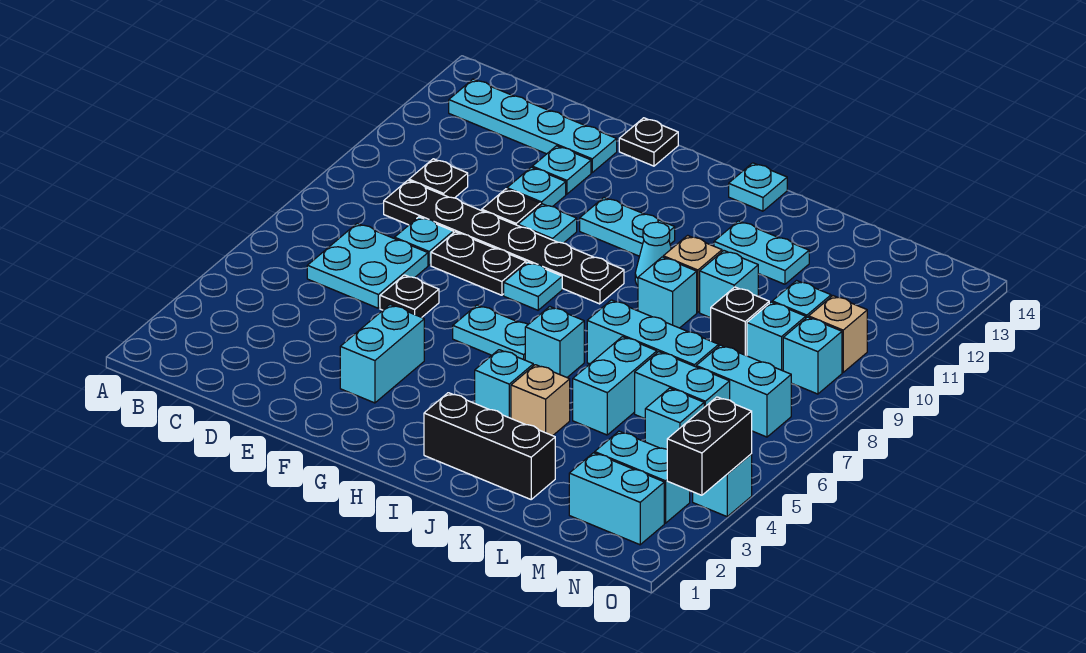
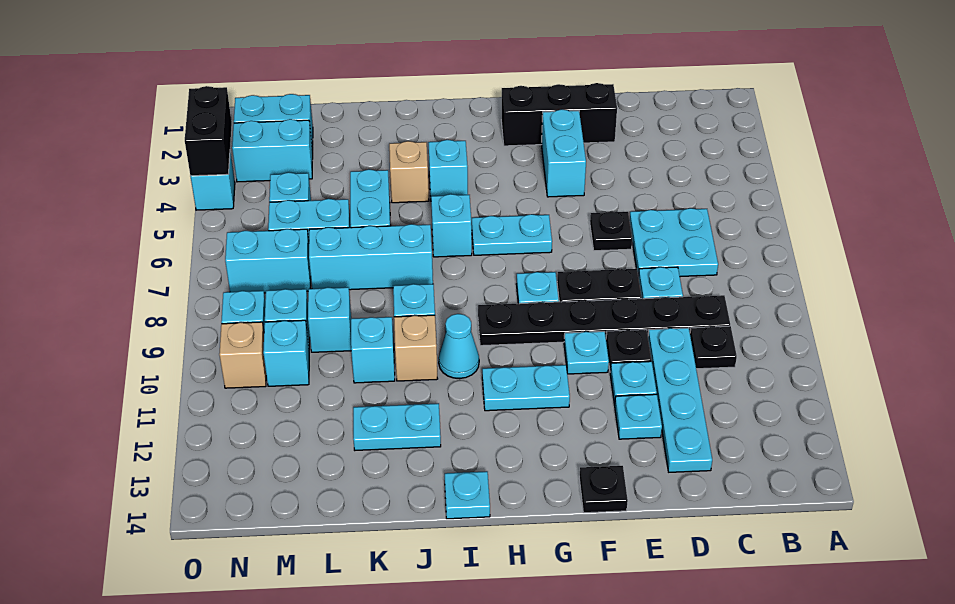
cyan plate B13:E13 level 1 -> cyan plate D10:D13 level 1
black brick I2:K2 level 1 -> black brick E2:G2 level 1
black brick L9 level 1 -> cyan brick L9 level 1

